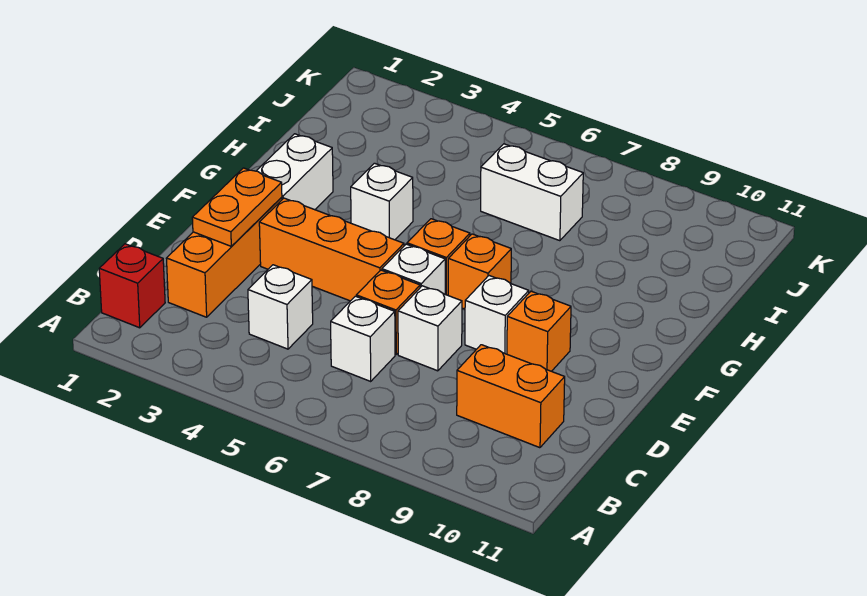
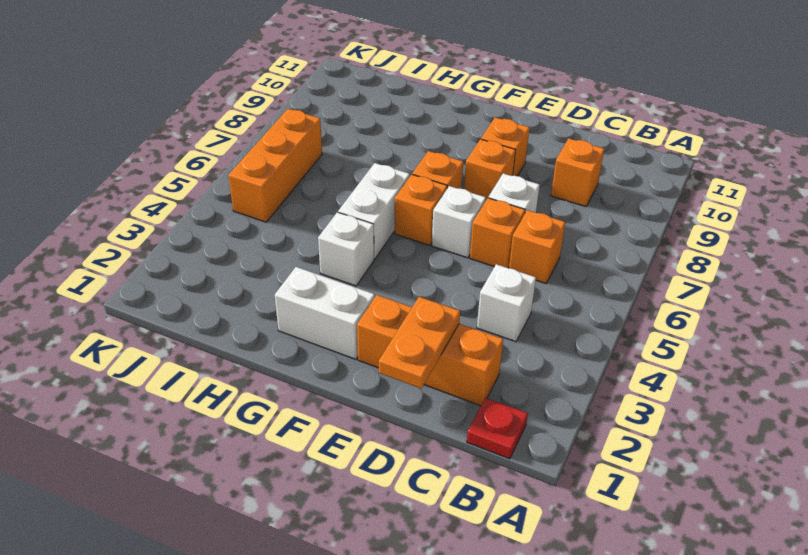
red brick B1 level 1 -> red plate B1 level 1
white brick C6 level 1 -> orange brick C6 level 1
orange brick C9:C10 level 1 -> orange brick C9 level 1
orange plate D2:E2 level 2 -> orange plate D1:D2 level 2
orange brick E3:E5 level 1 -> orange brick J5:J7 level 1
white brick E8 level 1 -> orange brick E8 level 1
white brick I6:I7 level 1 -> white brick G5:G6 level 1

